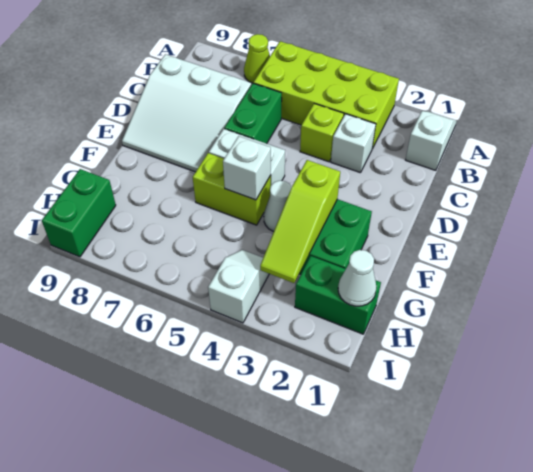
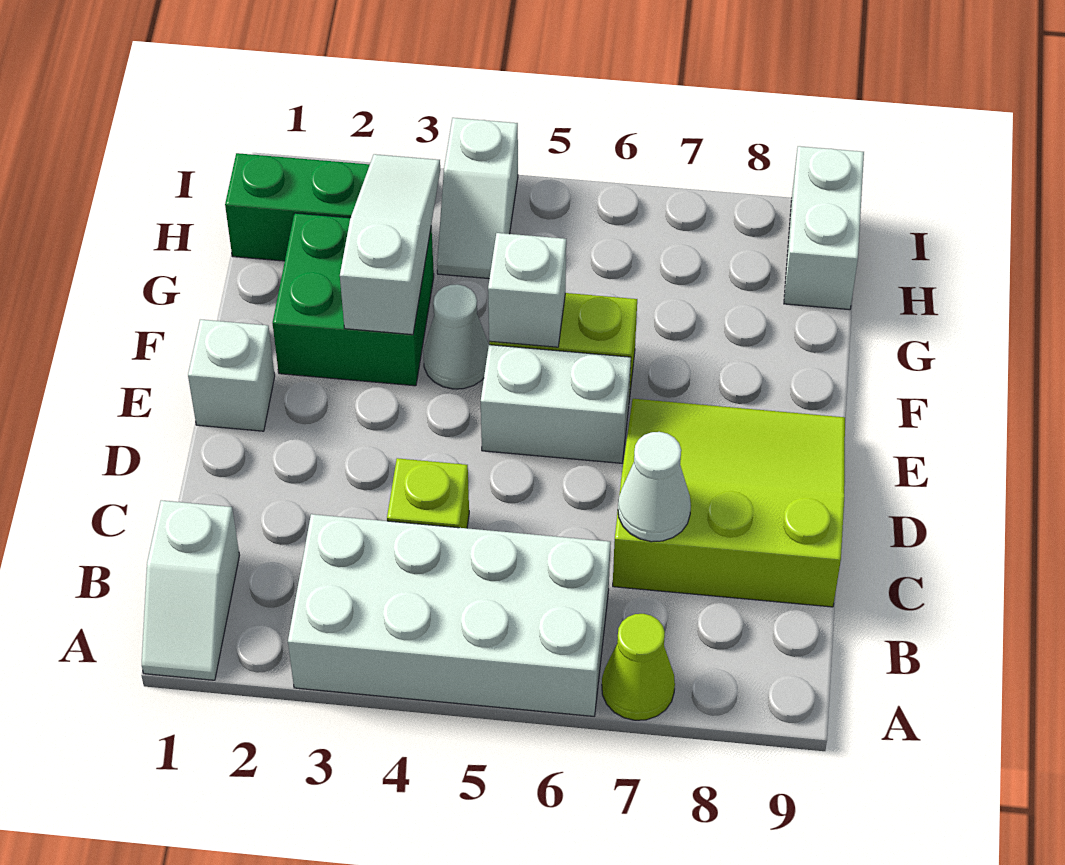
lime brick A3:B6 level 1 -> white brick A3:B6 level 1
white brick C3 level 1 -> white brick E1 level 1
green brick C6:D6 level 1 -> none
white slope C7:E9 level 1 top C -> lime slope C7:E9 level 1 top C
lime slope F3:H3 level 2 top F -> white slope F3:H3 level 2 top F
white cone H1 level 2 -> white cone C7 level 2
green brick H9:I9 level 1 -> white brick H9:I9 level 1

